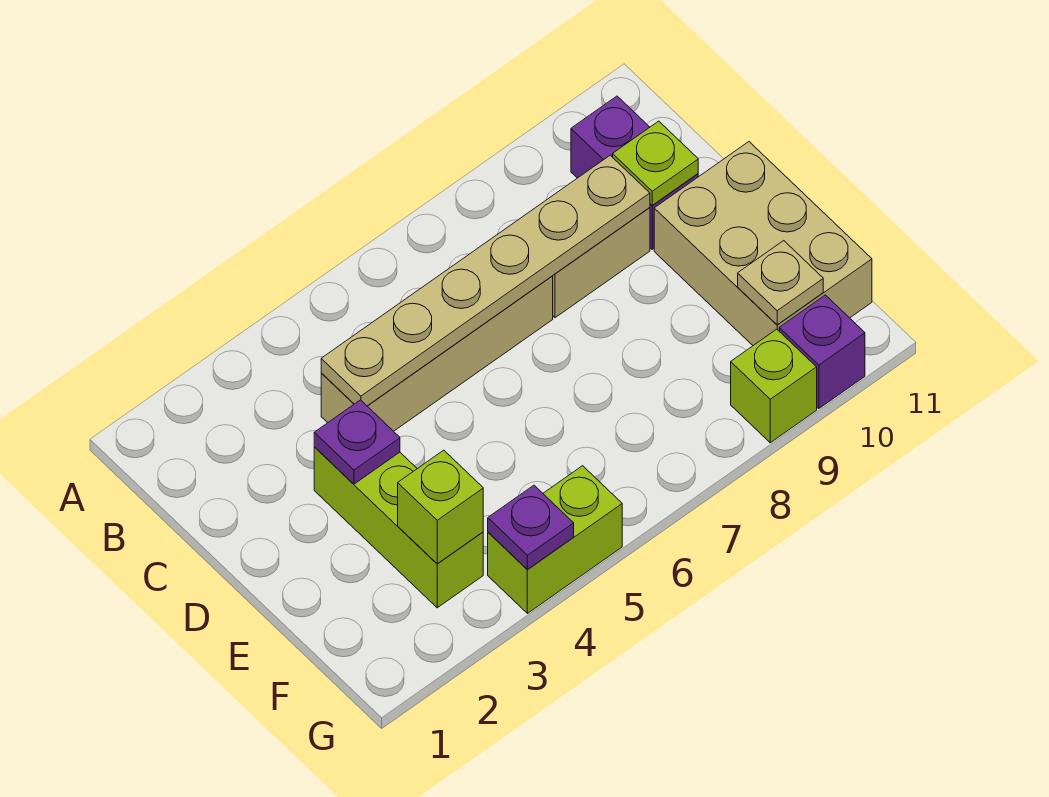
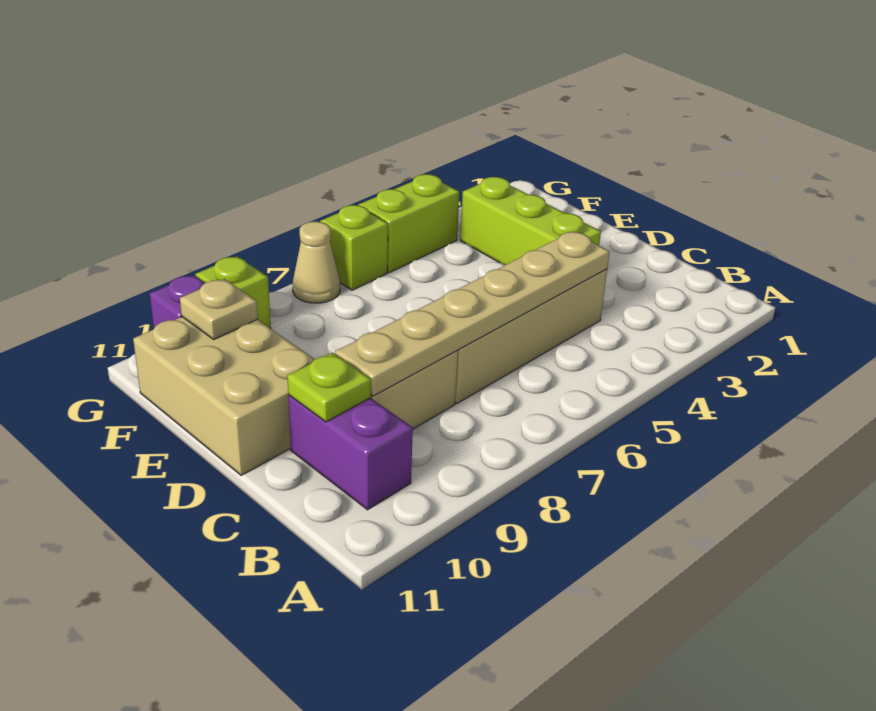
purple plate D3 level 2 -> none
lime brick F3 level 2 -> lime brick G6 level 1
purple plate G4 level 2 -> none
none -> tan cone G7 level 1

